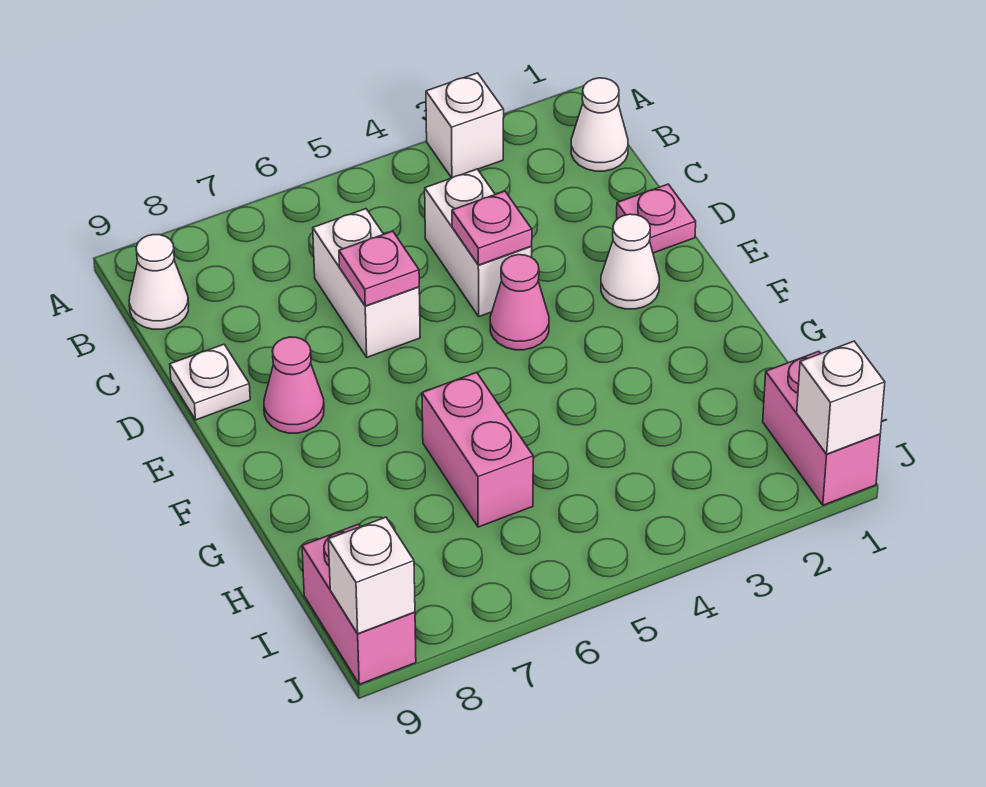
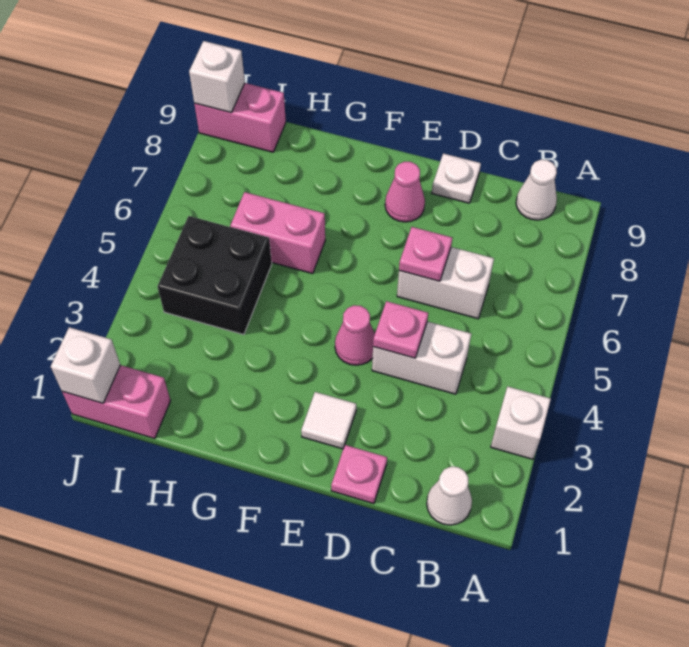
white cone E2 level 1 -> white tile E2 level 1
none -> black brick H4:I5 level 1

